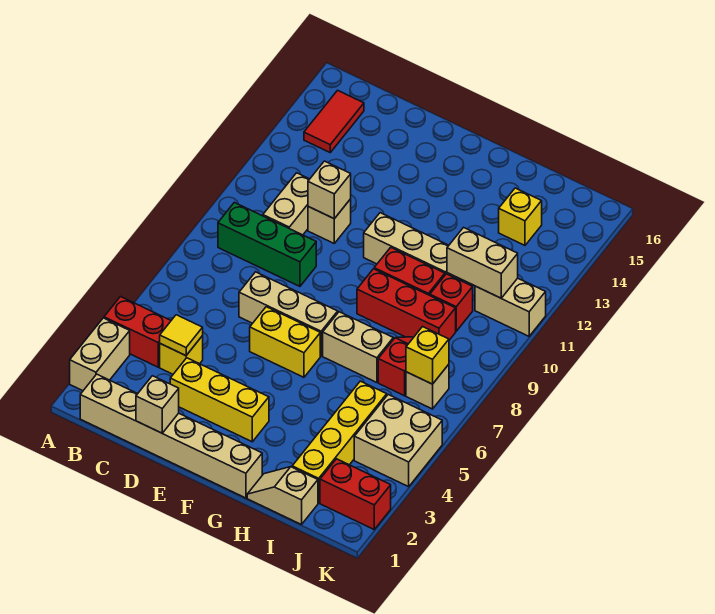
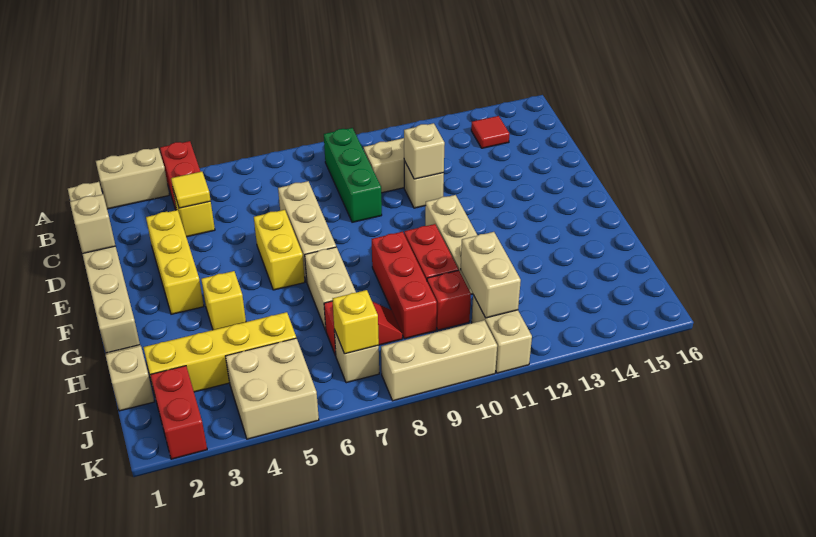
red tile B14:B15 level 1 -> red tile B14 level 1
yellow brick I14 level 1 -> yellow brick G4 level 1
none -> tan brick K8:K10 level 1

